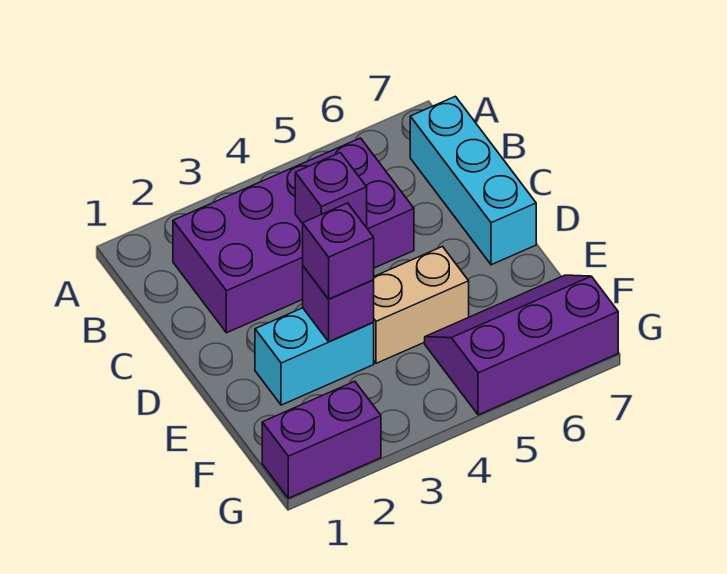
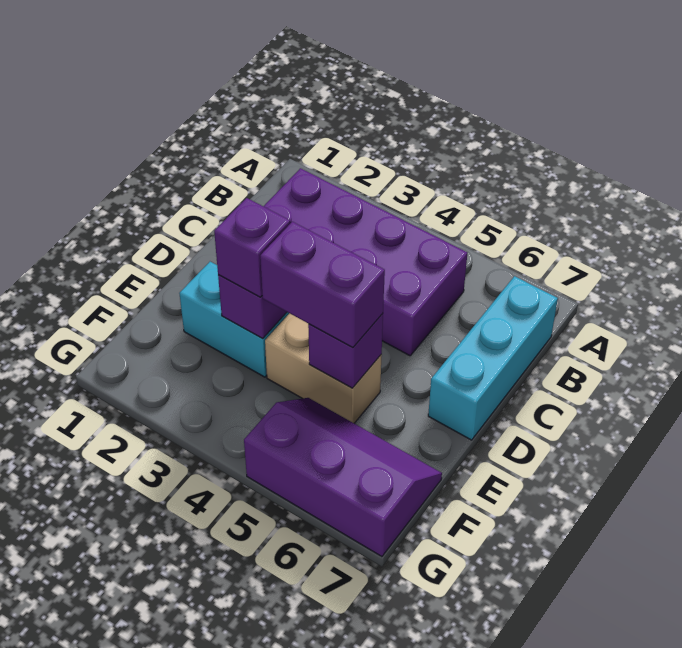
purple brick C4 level 2 -> purple brick E5 level 2
purple brick G1:G2 level 1 -> purple brick E4:E5 level 3

